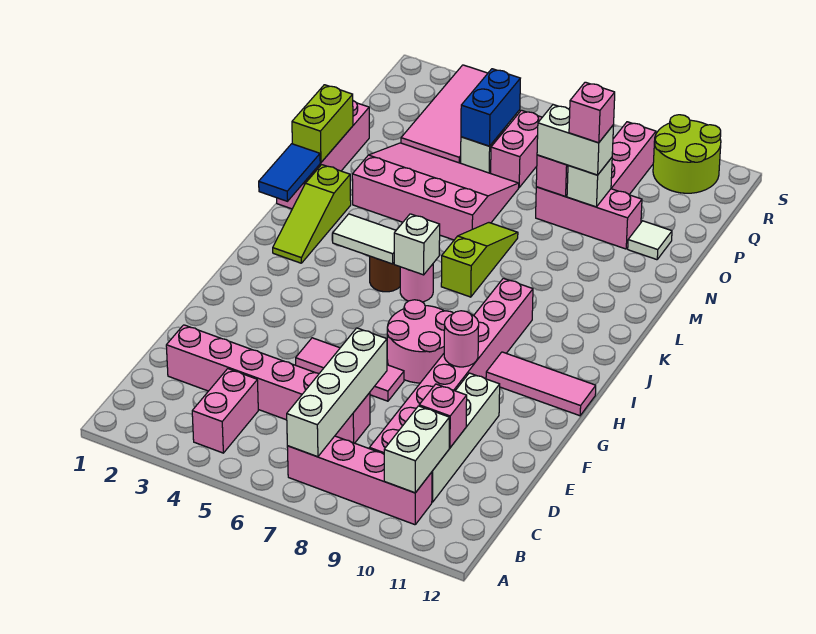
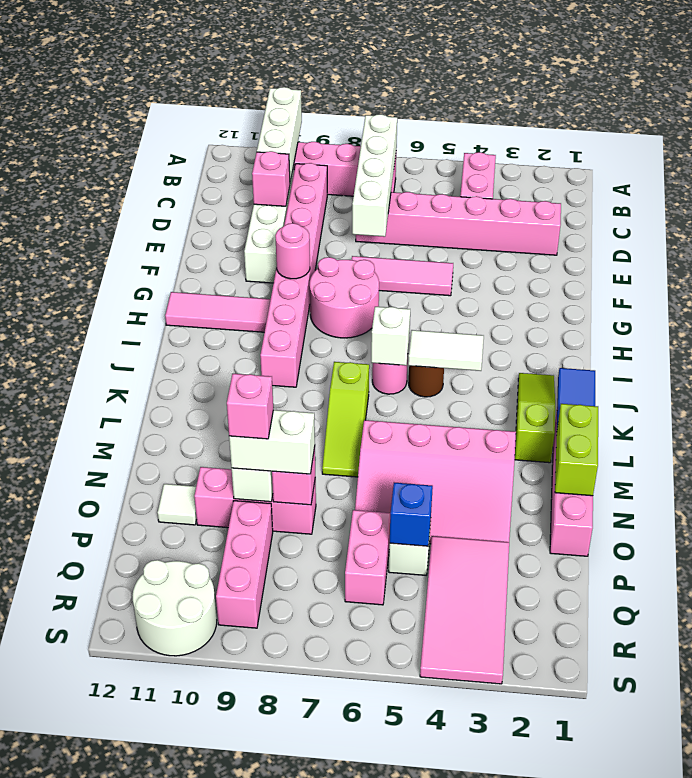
white brick B10:C10 level 2 -> white brick A10:C10 level 2
blue brick P5:Q5 level 2 -> blue brick P5 level 2
lime round brick R10:S11 level 1 -> white round brick R10:S11 level 1

